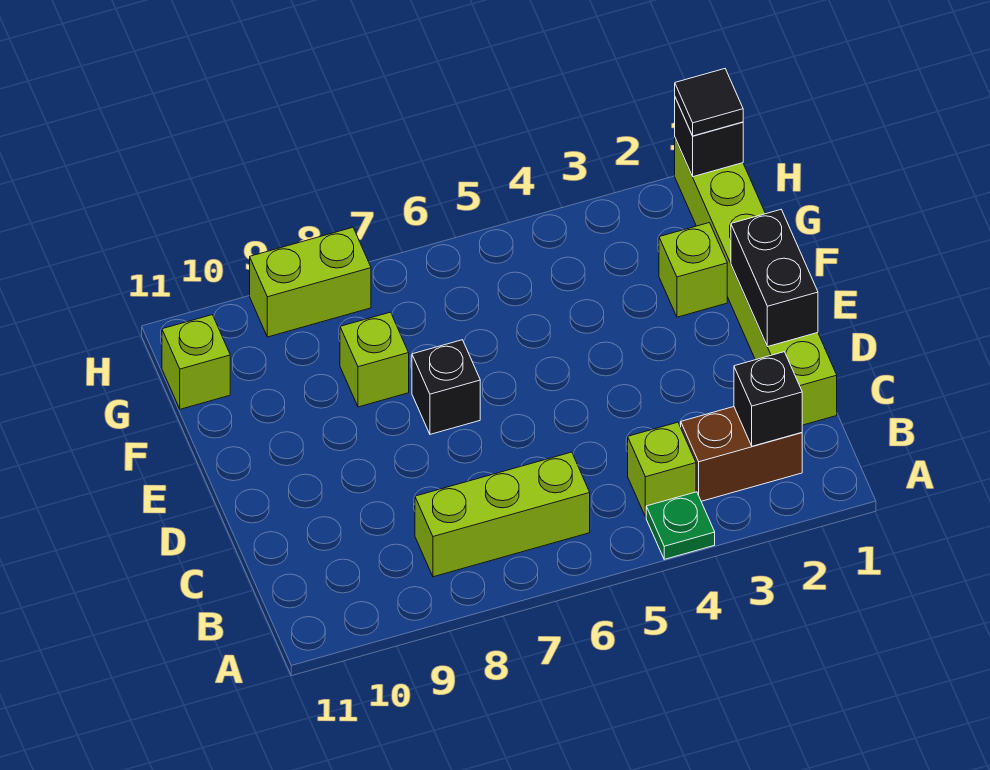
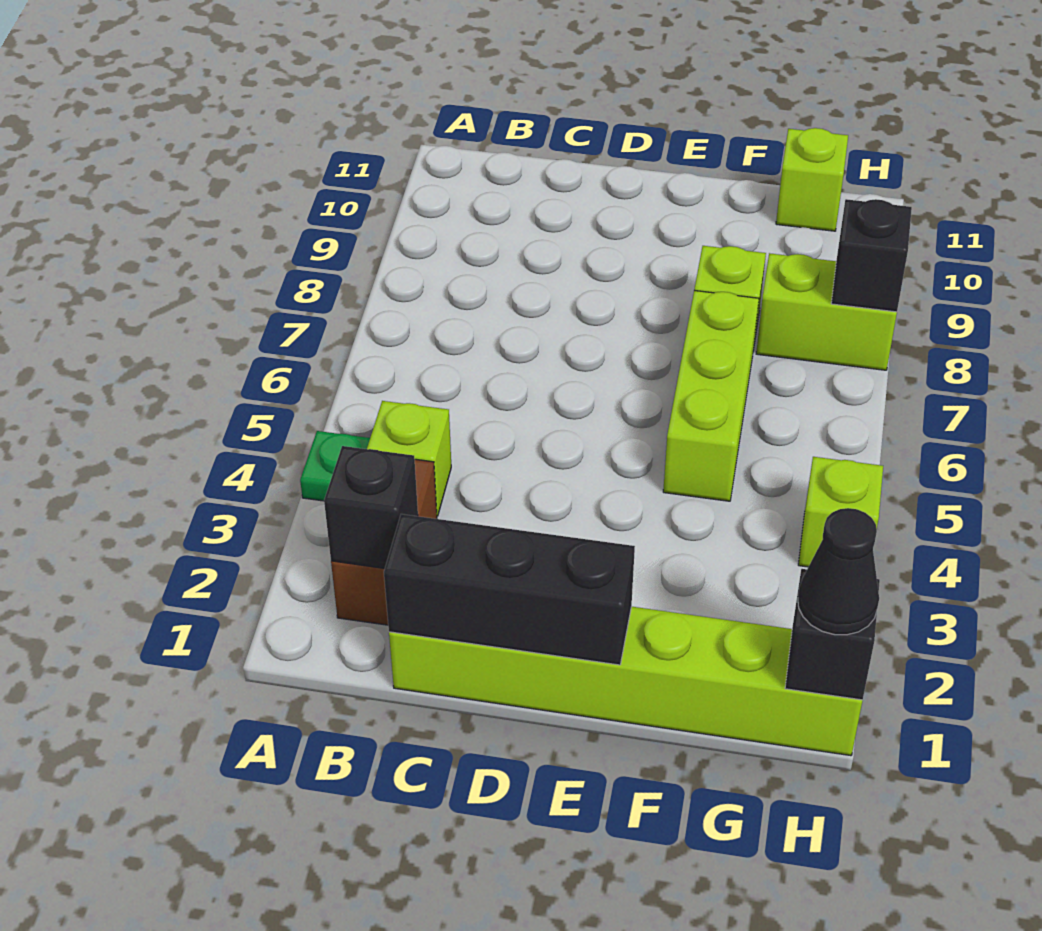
lime brick B6:B8 level 1 -> lime brick F5:F7 level 1
black brick D1:E1 level 2 -> black brick C1:E1 level 2
black brick E7 level 1 -> black brick H8 level 2
lime brick F2 level 1 -> lime brick H4 level 1
black tile H1 level 3 -> black cone H1 level 3
lime brick H8:H9 level 1 -> lime brick G8:H8 level 1

